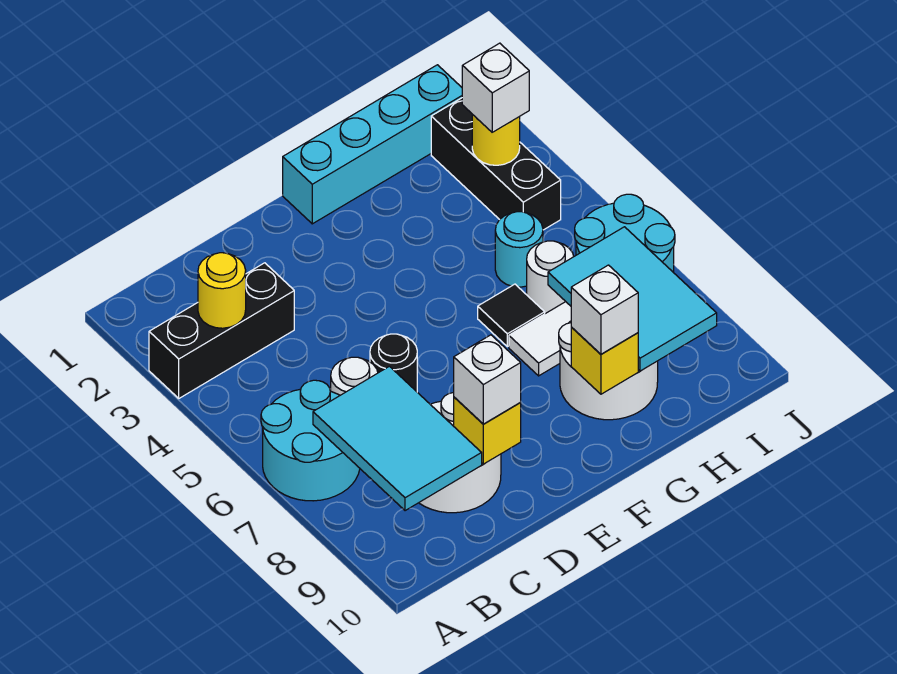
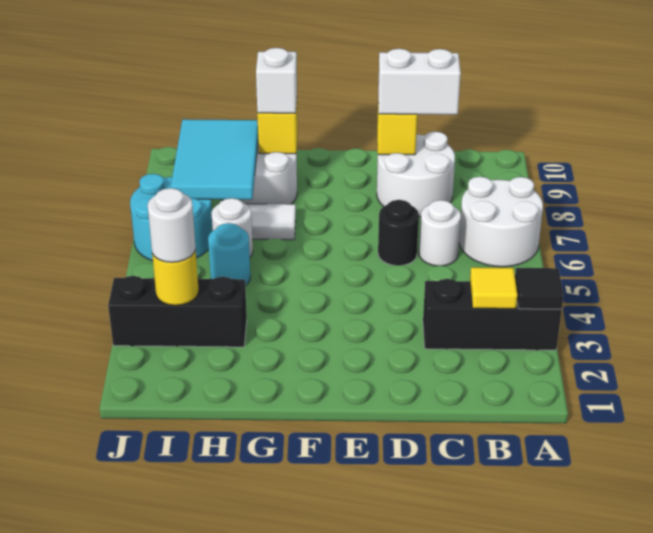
cyan round brick A6:B7 level 1 -> white round brick A6:B7 level 1
yellow round brick B3 level 2 -> yellow tile B3 level 2
cyan tile B7:C9 level 2 -> none
white brick D9 level 3 -> white brick C9:D9 level 3
cyan brick F1:I1 level 1 -> none
black tile G6 level 1 -> black tile A3 level 2
black brick I2:I4 level 1 -> black brick H3:J3 level 1
white brick I3 level 3 -> white round brick I3 level 3

